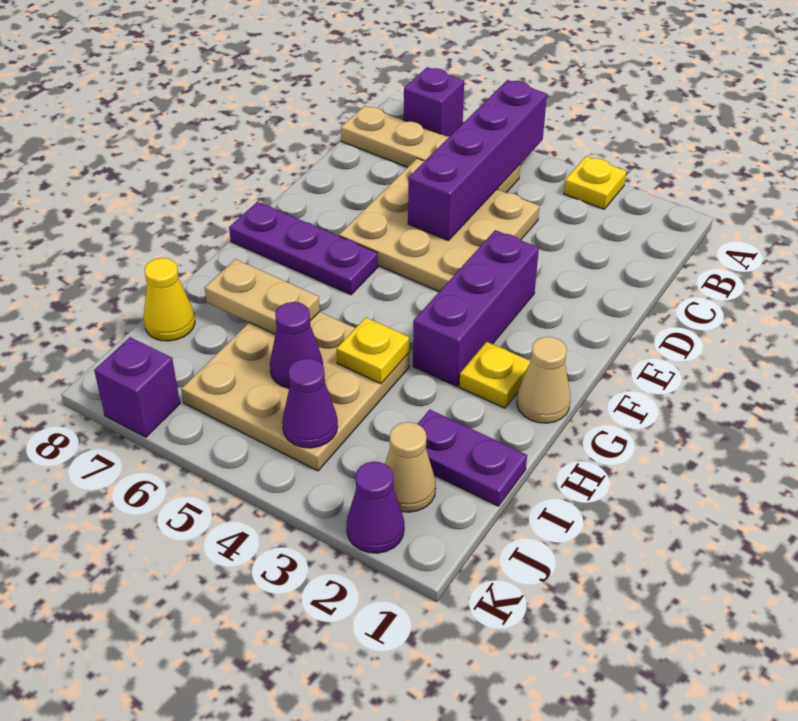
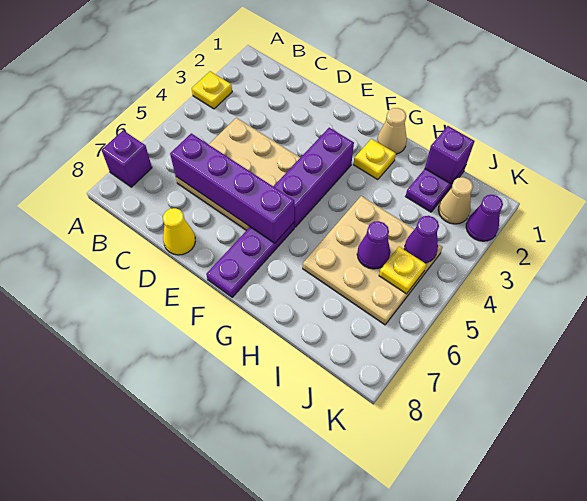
purple brick A5:D5 level 2 -> purple brick C6:F6 level 2
tan plate B5:B8 level 1 -> none
purple brick E3:G3 level 1 -> purple brick F3:F5 level 1
yellow plate H4 level 2 -> yellow plate J5 level 2
tan plate H6:H7 level 2 -> none
yellow cone I8 level 1 -> yellow cone D8 level 1
purple brick K7 level 1 -> purple brick I1 level 2

